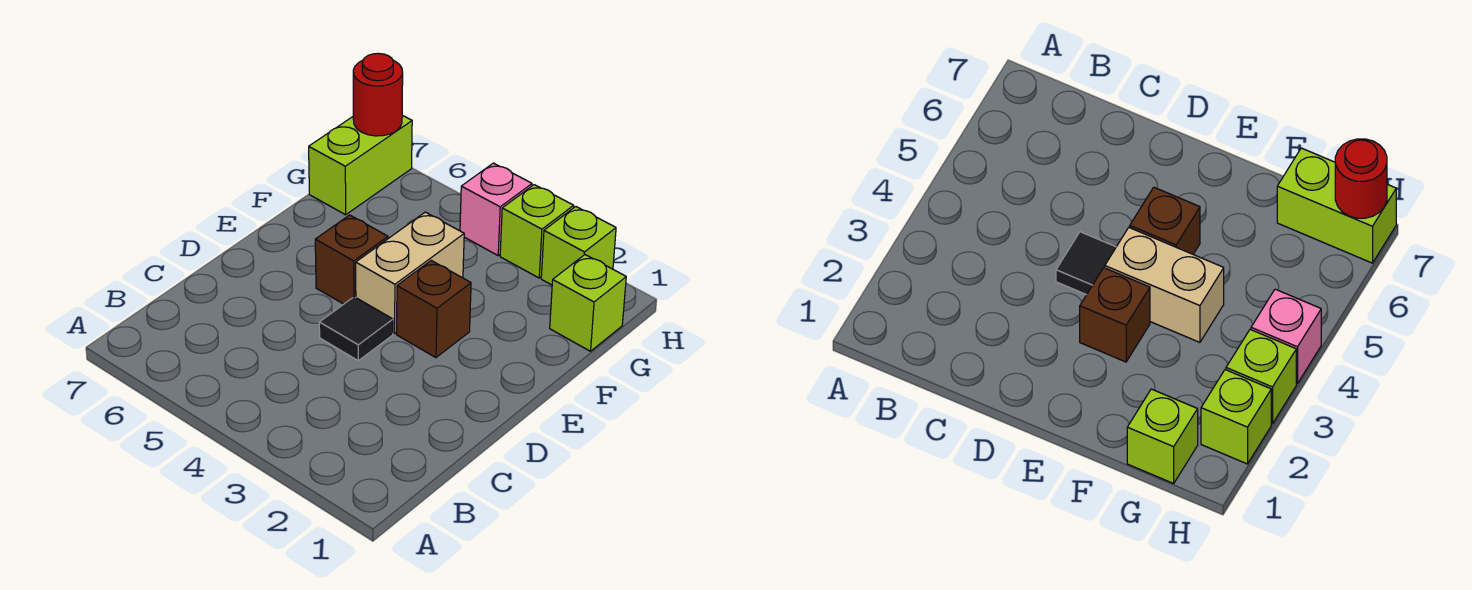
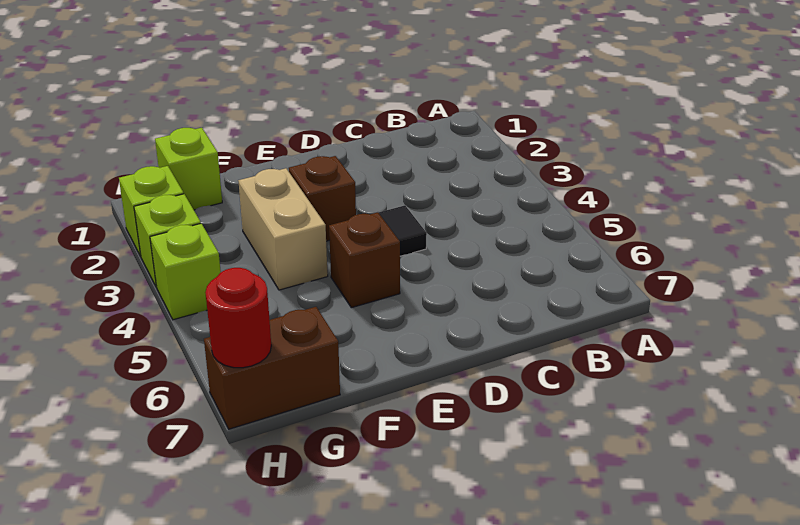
tan brick E4:F4 level 1 -> tan brick F3:F4 level 1
lime brick G7:H7 level 1 -> brown brick G7:H7 level 1
pink brick H4 level 1 -> lime brick H4 level 1

